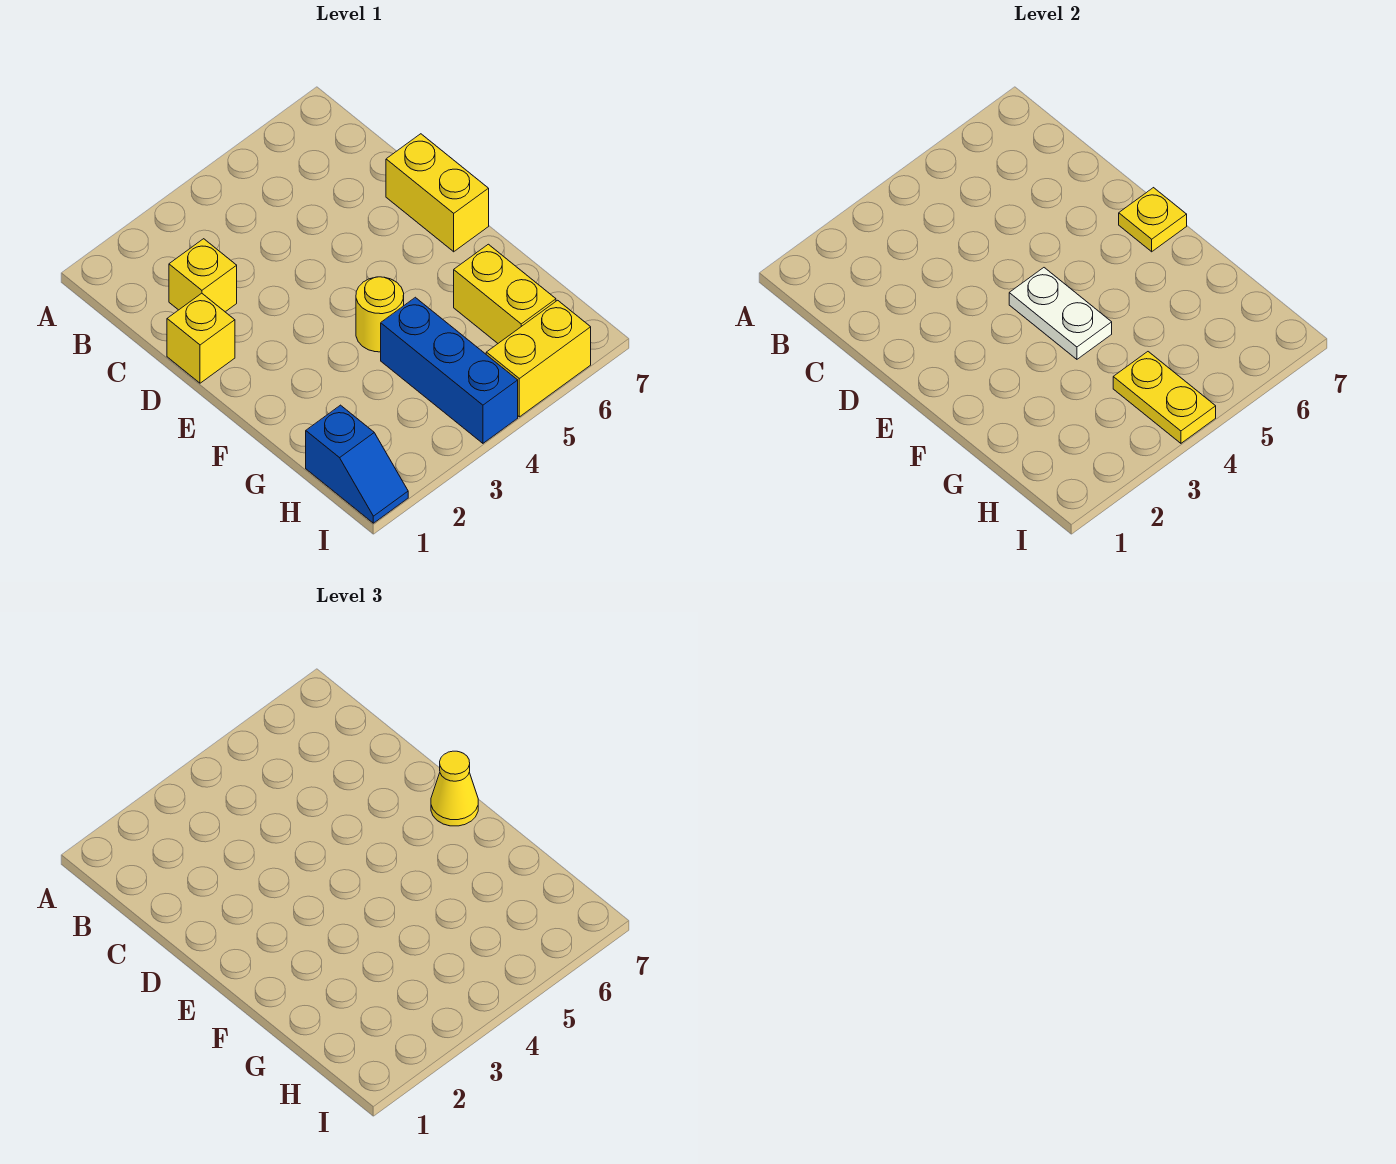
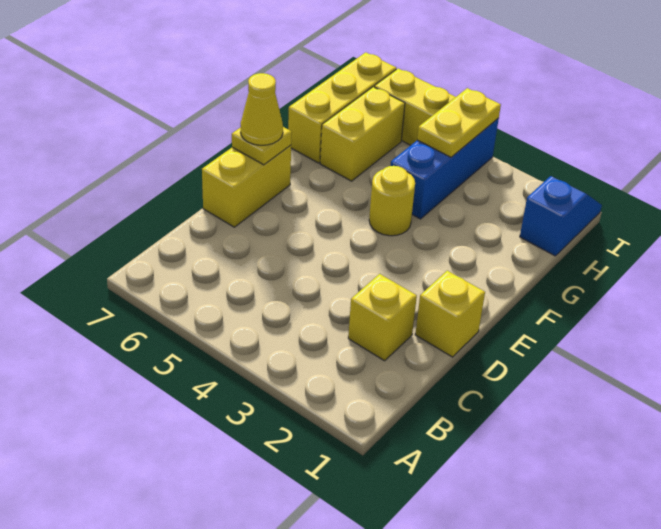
white plate E4:F4 level 2 -> none
none -> yellow brick G7:I7 level 1

